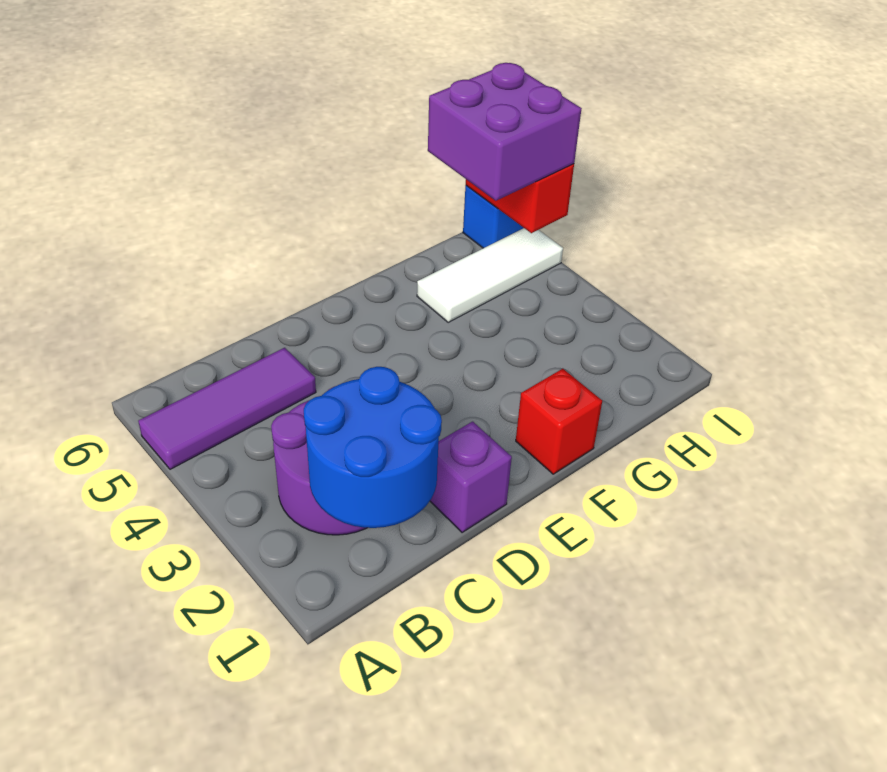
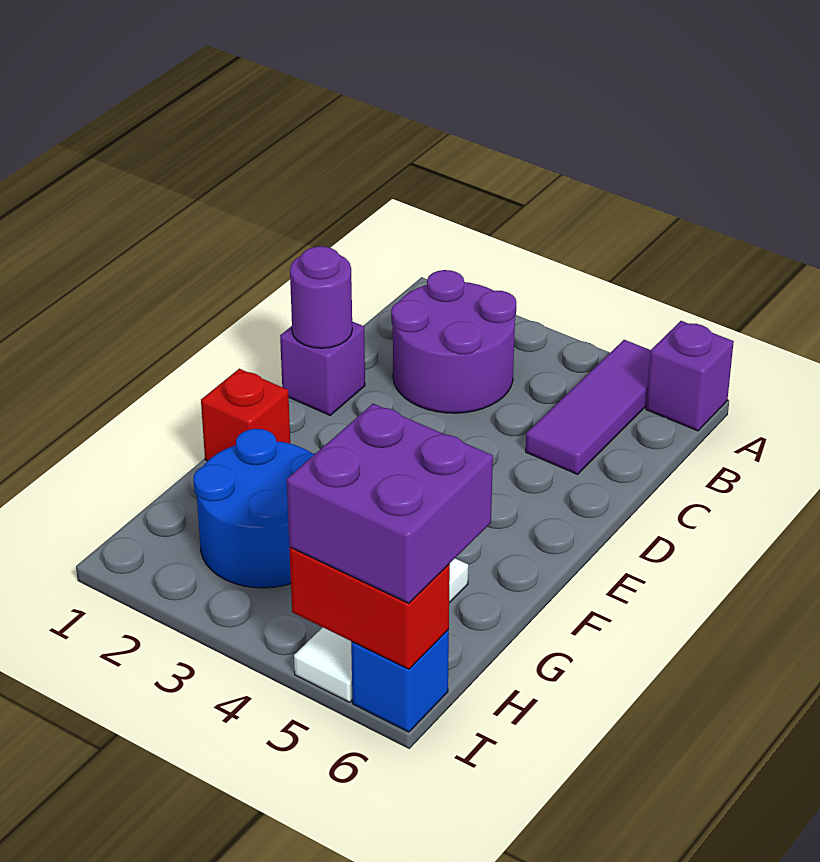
none -> purple brick A6 level 1
blue round brick B1:C2 level 2 -> blue round brick G2:H3 level 1
none -> purple round brick D1 level 2

